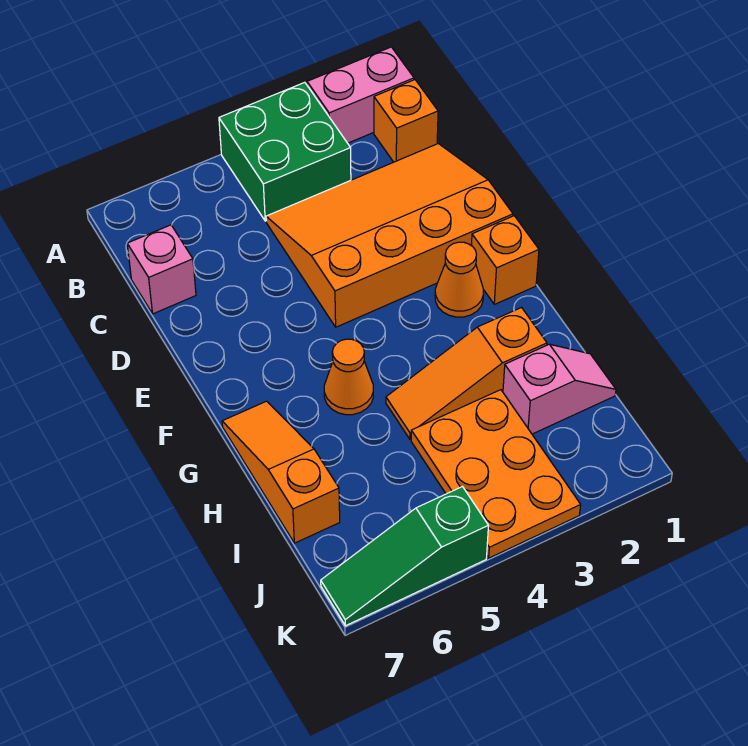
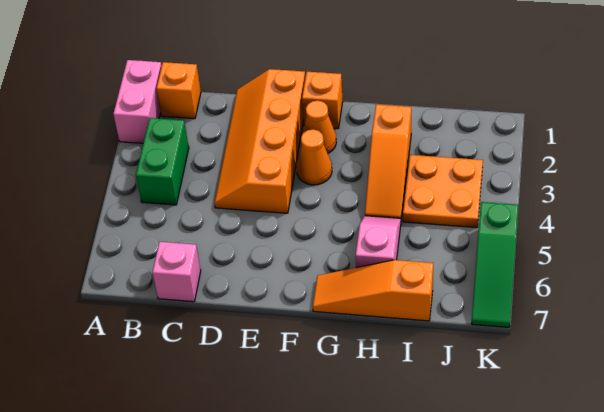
green brick A3:B4 level 1 -> green brick B3:B4 level 1
orange slope C1:E4 level 1 top E -> orange slope D1:E4 level 1 top E
orange cone G5 level 1 -> orange cone F3 level 1
pink slope I1:I2 level 1 top 2 -> pink slope H5:H6 level 1 top 6
orange plate I3:K4 level 1 -> orange plate I3:J4 level 1

